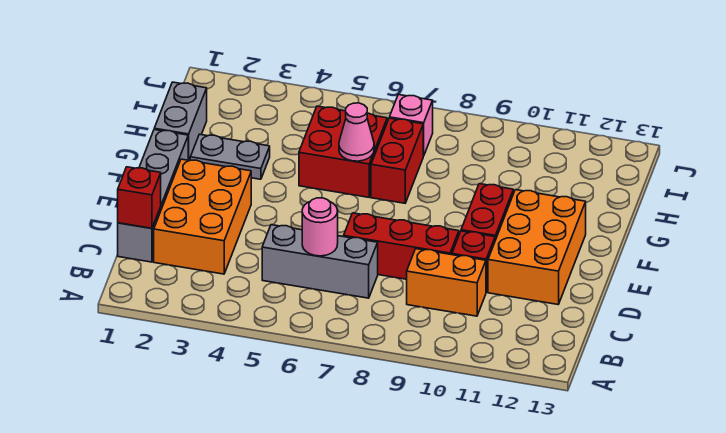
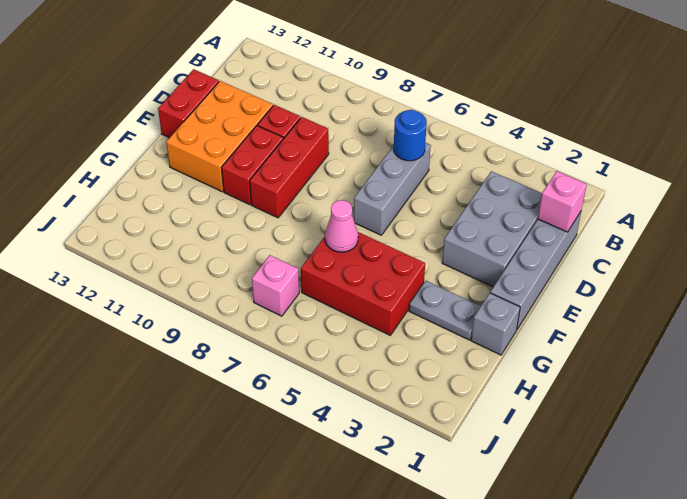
red brick C1 level 2 -> pink brick C1 level 2
orange brick C2:E3 level 1 -> grey brick C2:E3 level 1
grey brick C5:C7 level 1 -> grey brick C6:E6 level 1
pink round brick C6 level 2 -> blue round brick C6 level 2
orange brick C9:C10 level 1 -> none
red brick D7:D9 level 1 -> red brick D9:F9 level 1
grey brick G1:H1 level 1 -> grey brick G1 level 1
red brick G5:H6 level 1 -> red brick G4:H6 level 1
red brick G7:H7 level 1 -> red brick D13:E13 level 1

